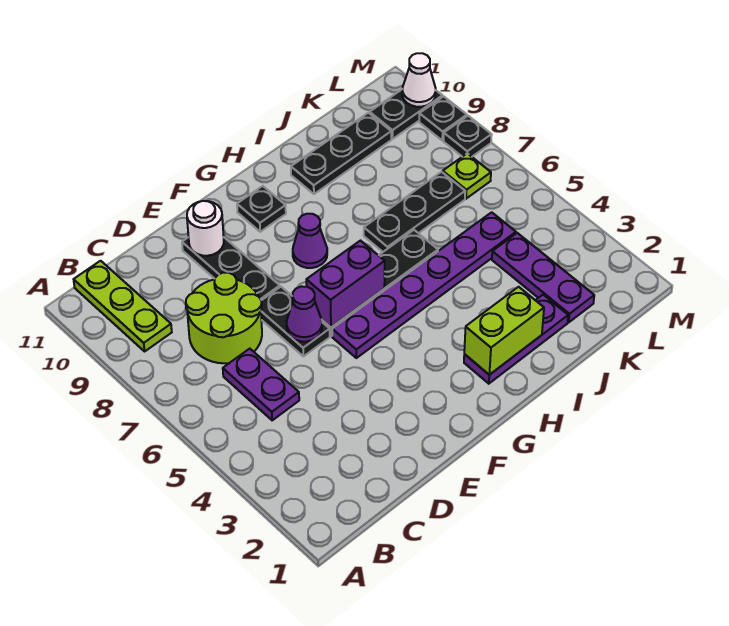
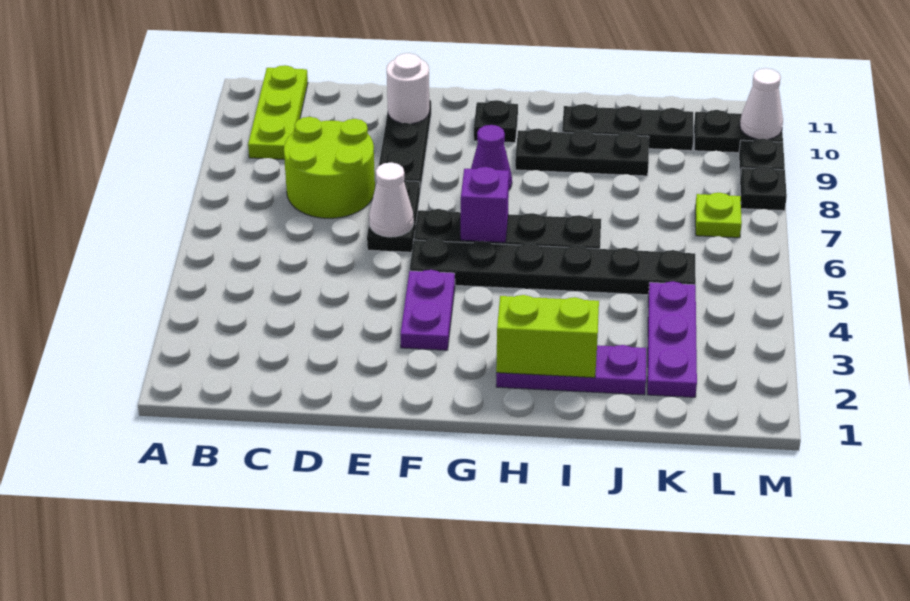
purple plate C5:C6 level 1 -> purple plate F3:F4 level 1
purple cone E6 level 2 -> white cone E6 level 2
purple plate F5:K5 level 1 -> black plate F5:K5 level 1
purple brick F6:G6 level 2 -> purple brick G6 level 2
black plate I7:K7 level 1 -> black plate H9:J9 level 1

